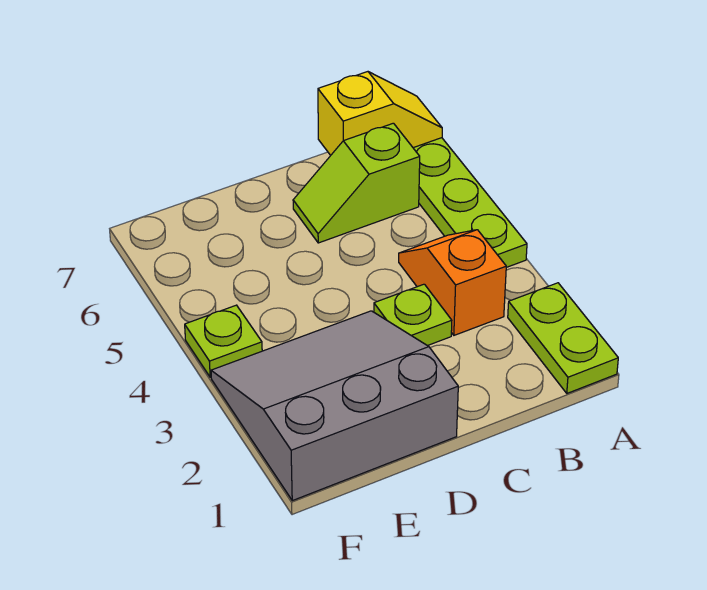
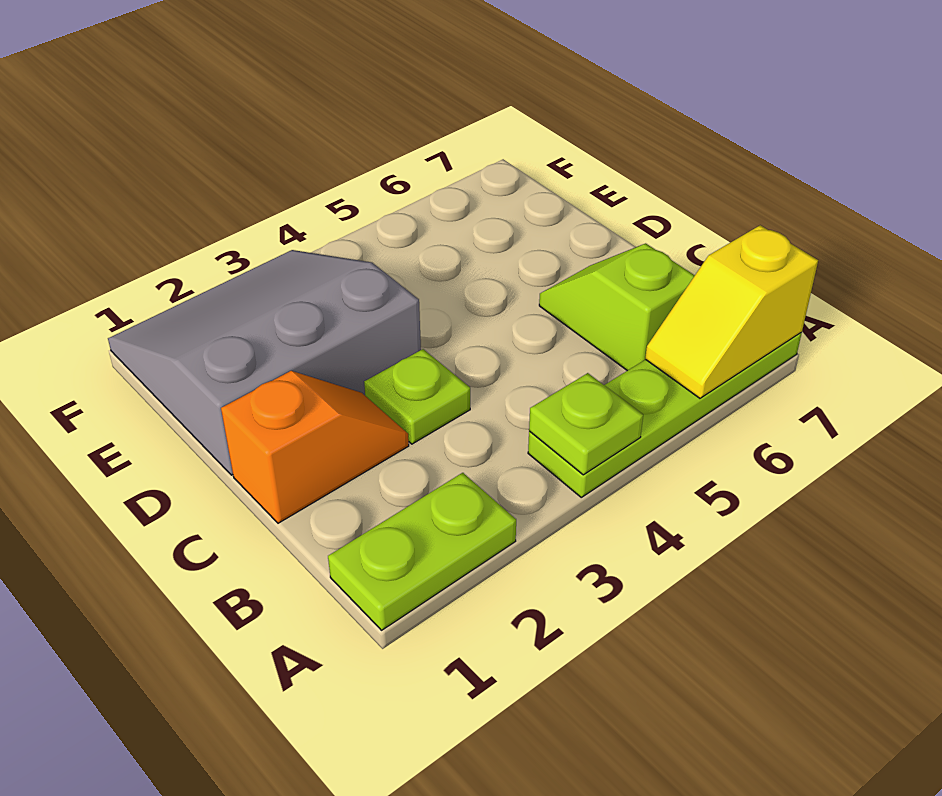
yellow slope A7:B7 level 2 top B -> yellow slope A6:A7 level 2 top 7
orange slope B3:B4 level 1 top 3 -> orange slope C1:C2 level 1 top 1
grey slope D1:F3 level 1 top 1 -> grey slope D1:F3 level 1 top D
lime plate F4 level 1 -> lime plate A4 level 2

